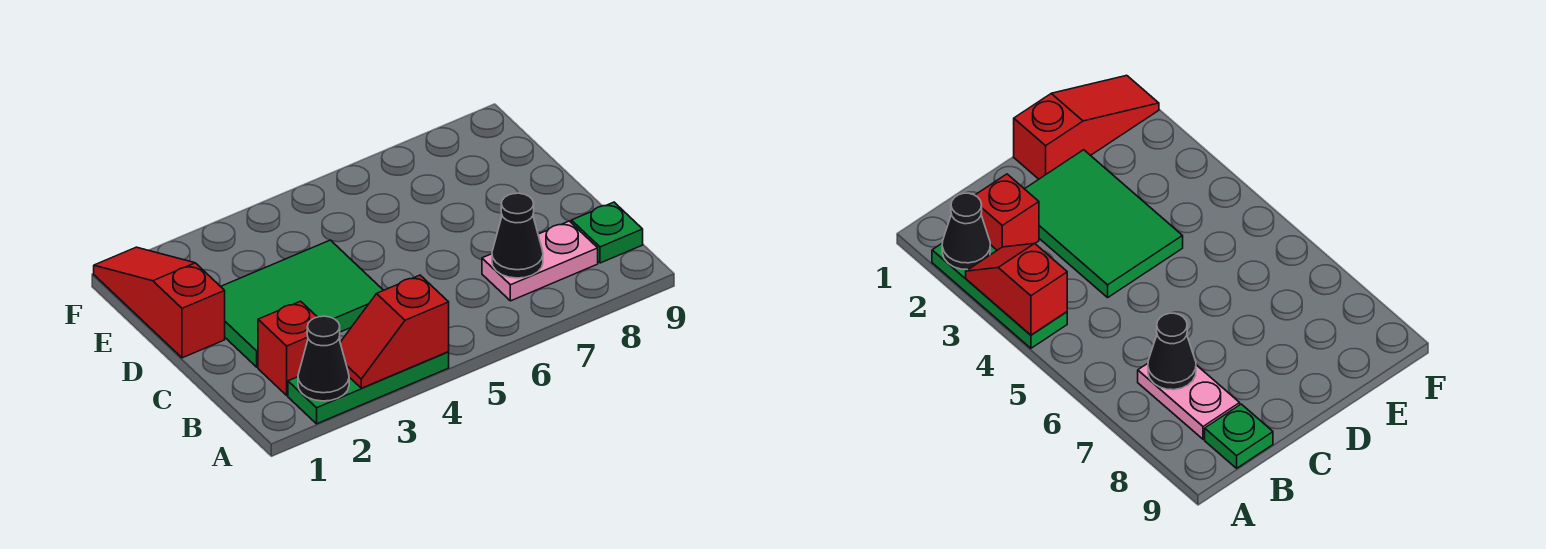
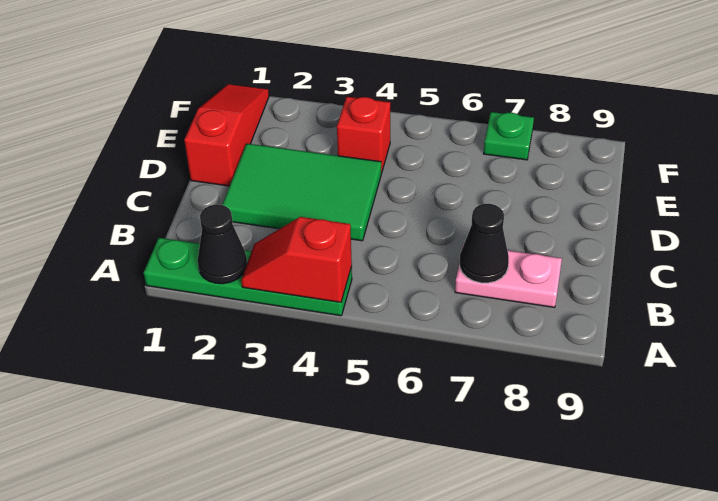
green plate A2:A4 level 1 -> green plate A1:A4 level 1
red brick B2 level 1 -> red brick E4 level 1
green plate B9 level 1 -> green plate F7 level 1

